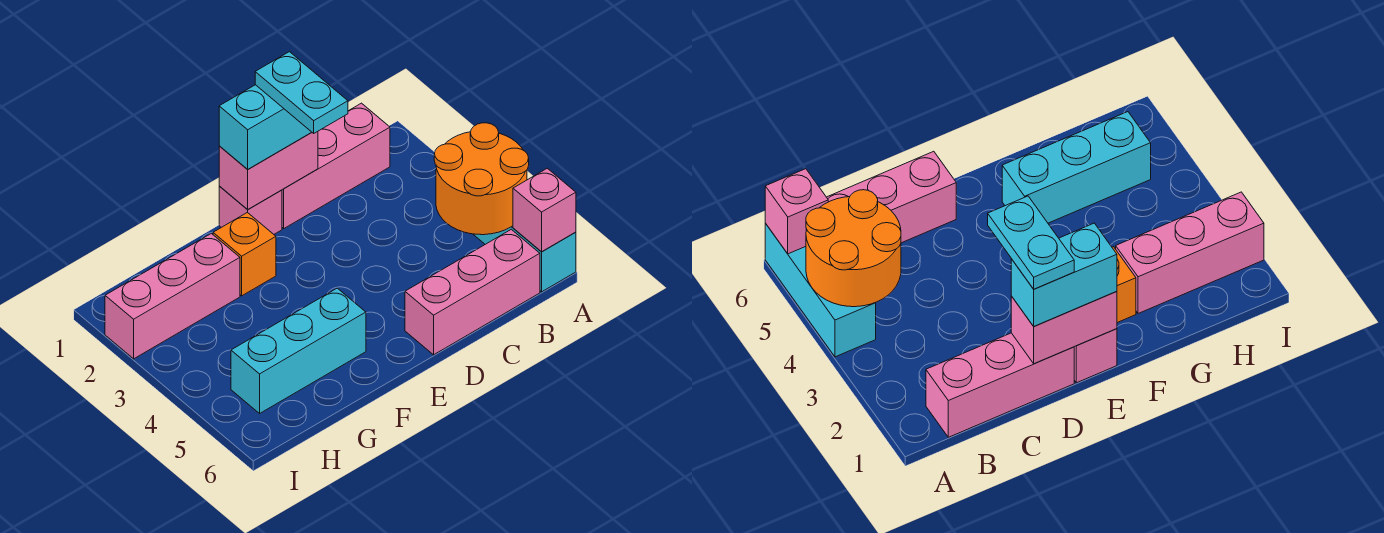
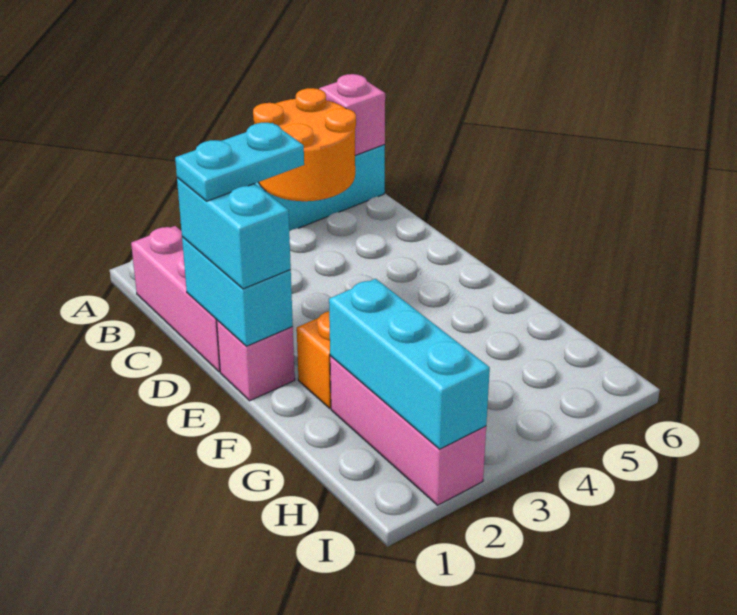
pink brick B6:D6 level 1 -> none
pink brick D1:E1 level 2 -> cyan brick D1:E1 level 2
cyan brick F5:H5 level 1 -> cyan brick G2:I2 level 2

